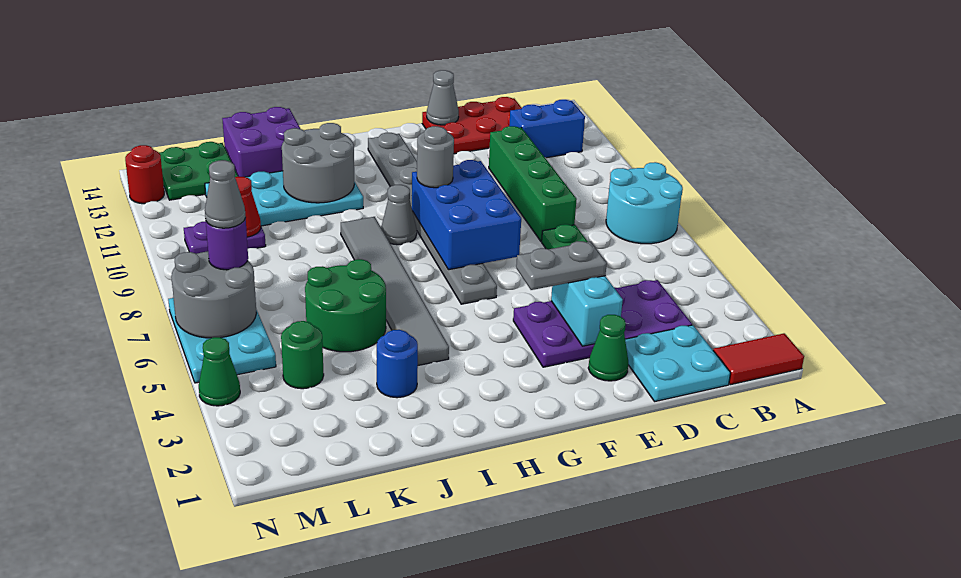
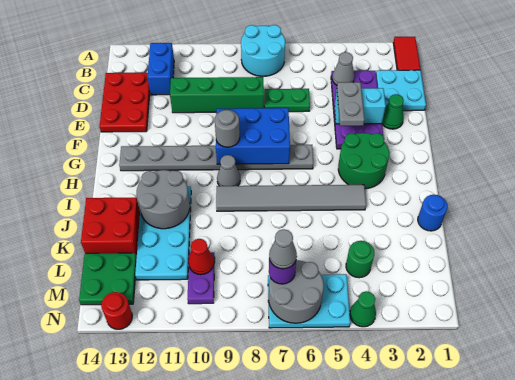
grey cone E14 level 2 -> grey cone C4 level 2
blue round brick J3 level 1 -> blue round brick J1 level 1
green round brick J5:K6 level 1 -> green round brick G3:H4 level 1
purple brick J13:K14 level 1 -> red brick J13:K14 level 1

